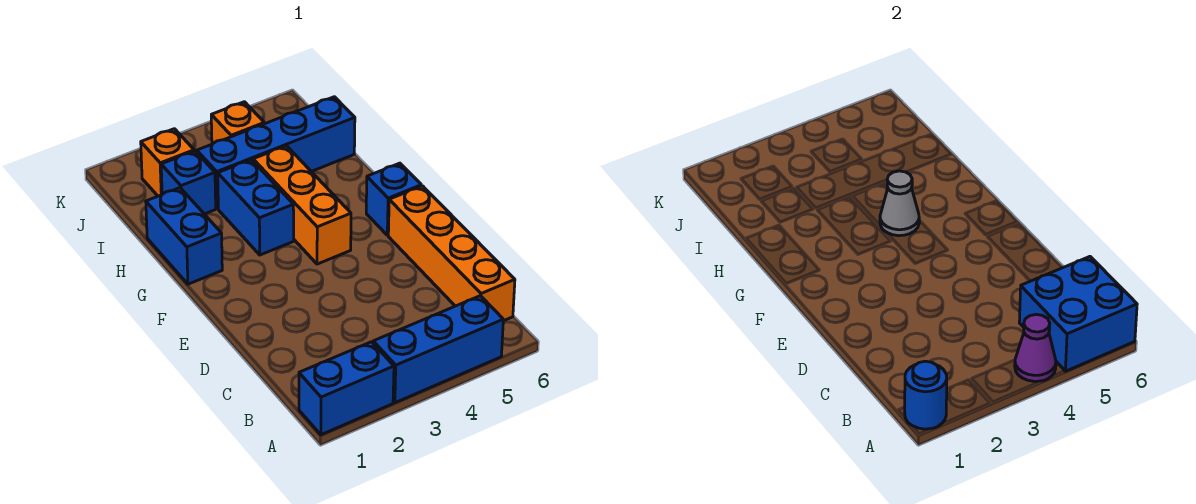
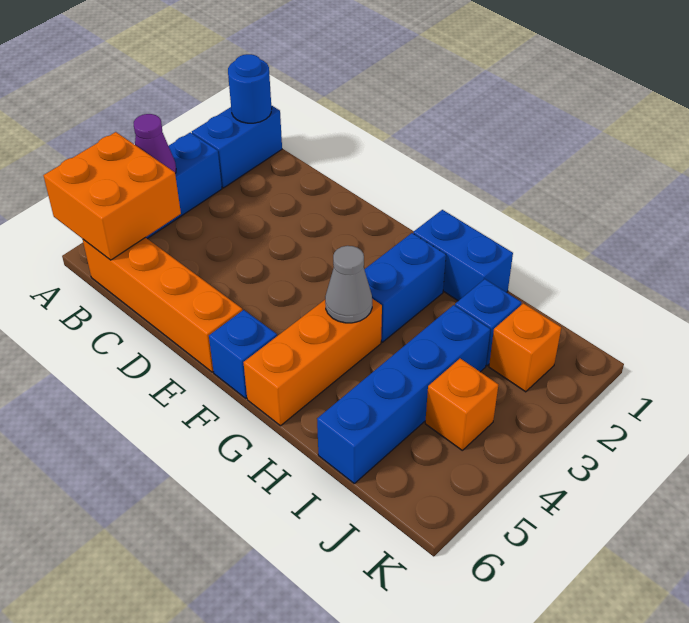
blue brick A5:B6 level 2 -> orange brick A5:B6 level 2
orange brick F4:H4 level 1 -> orange brick G4:G6 level 1
blue brick G3:H3 level 1 -> blue brick G2:G3 level 1

